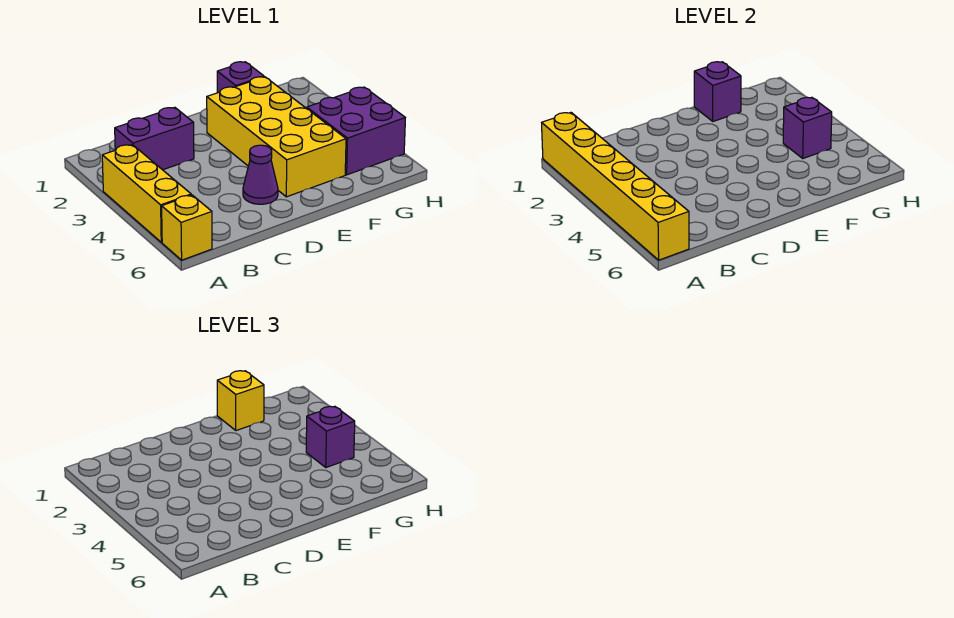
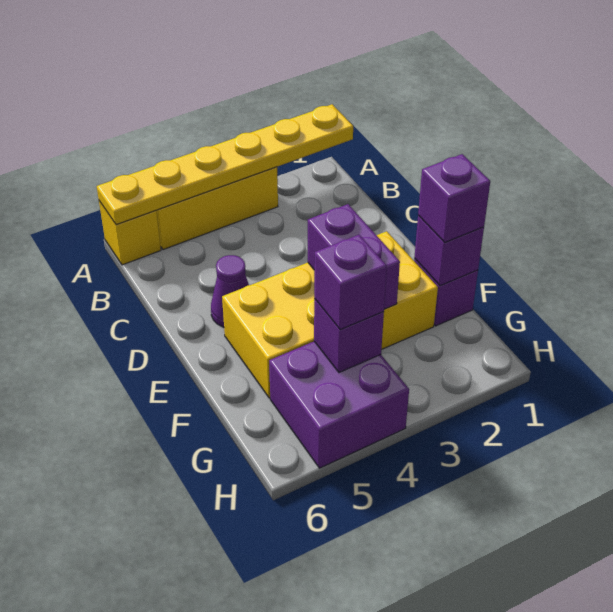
yellow brick A1:A6 level 2 -> yellow plate A1:A6 level 2
purple brick B2:C2 level 1 -> purple brick E3:F3 level 2
yellow brick F1 level 3 -> purple brick F1 level 3

